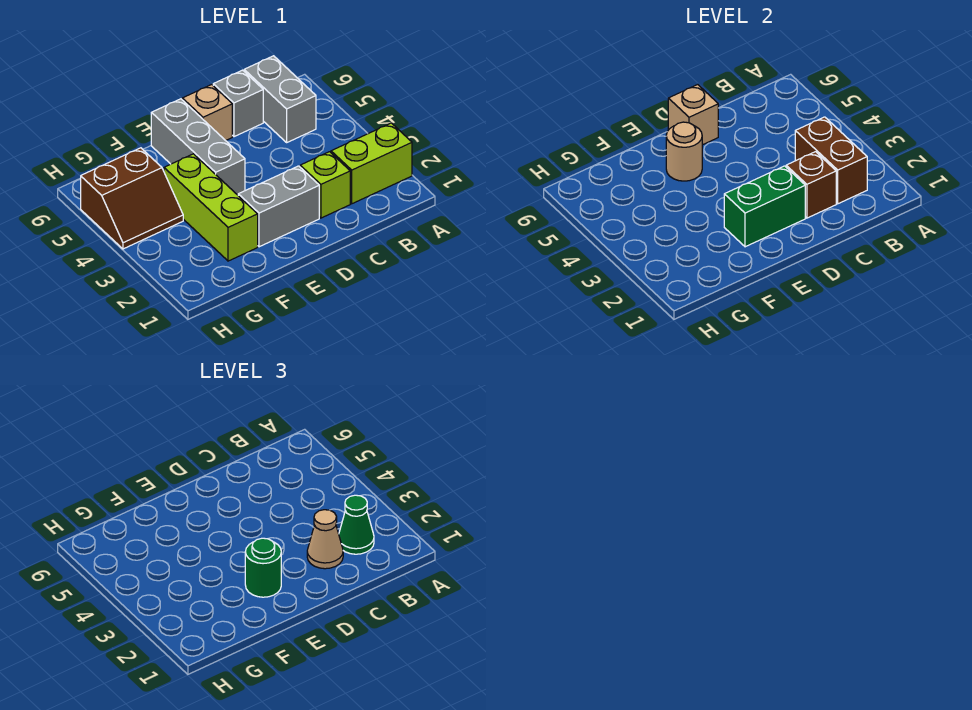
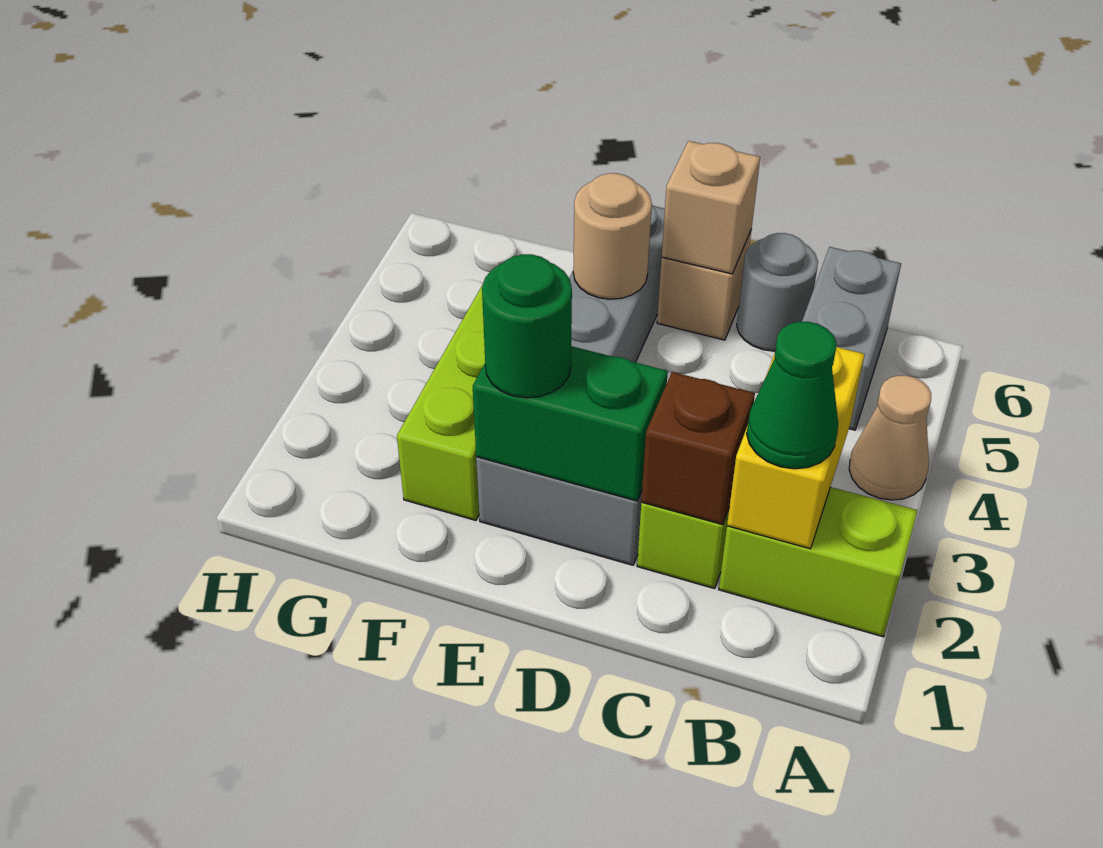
brown brick B2:B3 level 2 -> yellow brick B2:B3 level 2
tan cone C2 level 3 -> tan cone A4 level 1
grey brick C6 level 1 -> grey round brick C6 level 1
brown slope G4:H5 level 1 top 5 -> none

